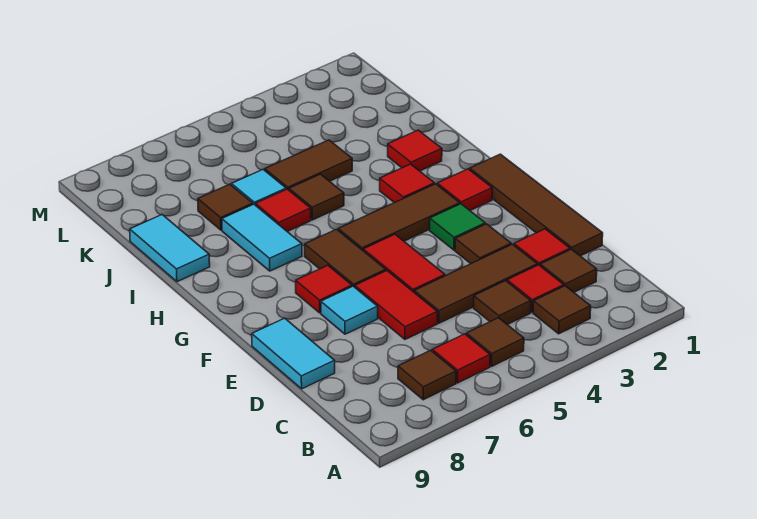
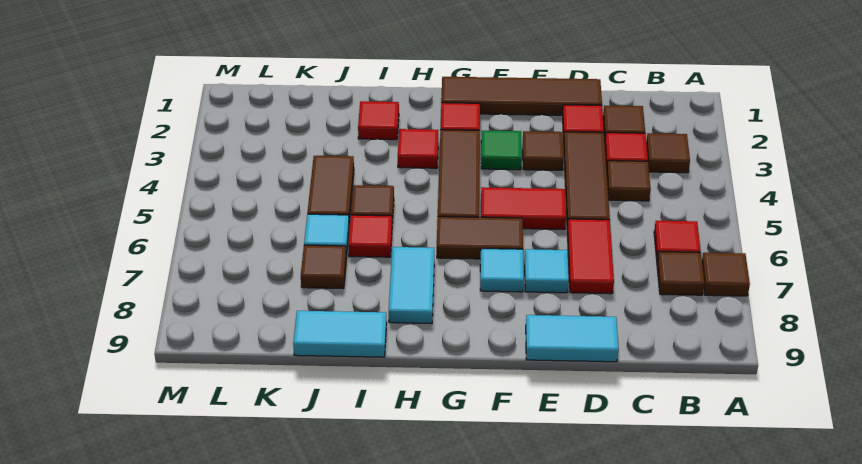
brown tile B5 level 1 -> brown tile A7 level 1
red tile D6:E6 level 1 -> red tile D6:D7 level 1
red tile F7 level 1 -> cyan tile F7 level 1
cyan tile H7:I7 level 1 -> cyan tile H7:H8 level 1

